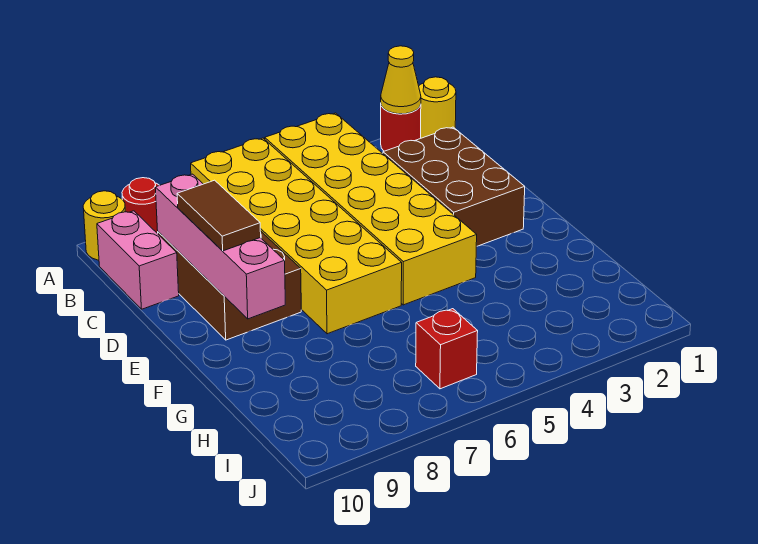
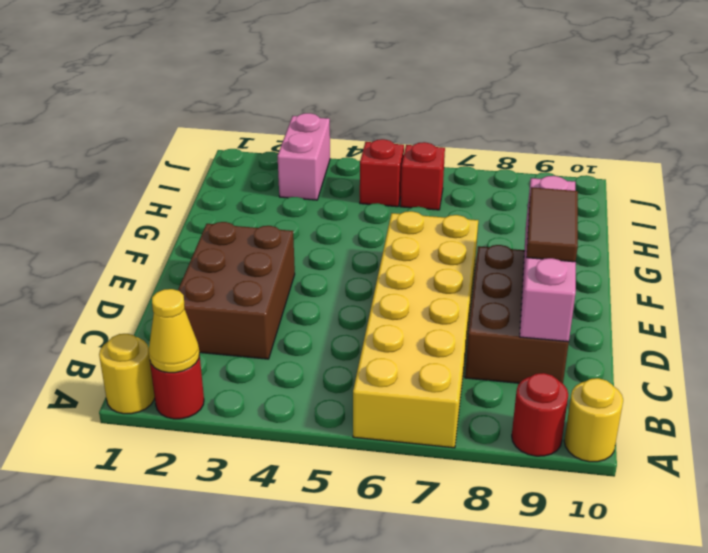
yellow brick A4:F5 level 1 -> none
pink brick B10:C10 level 1 -> pink brick I3:J3 level 1
none -> red brick I5 level 1

